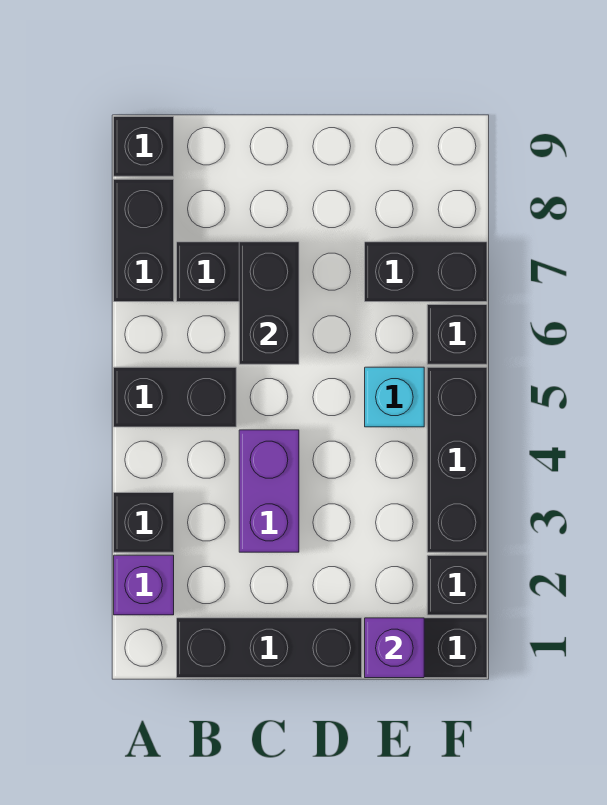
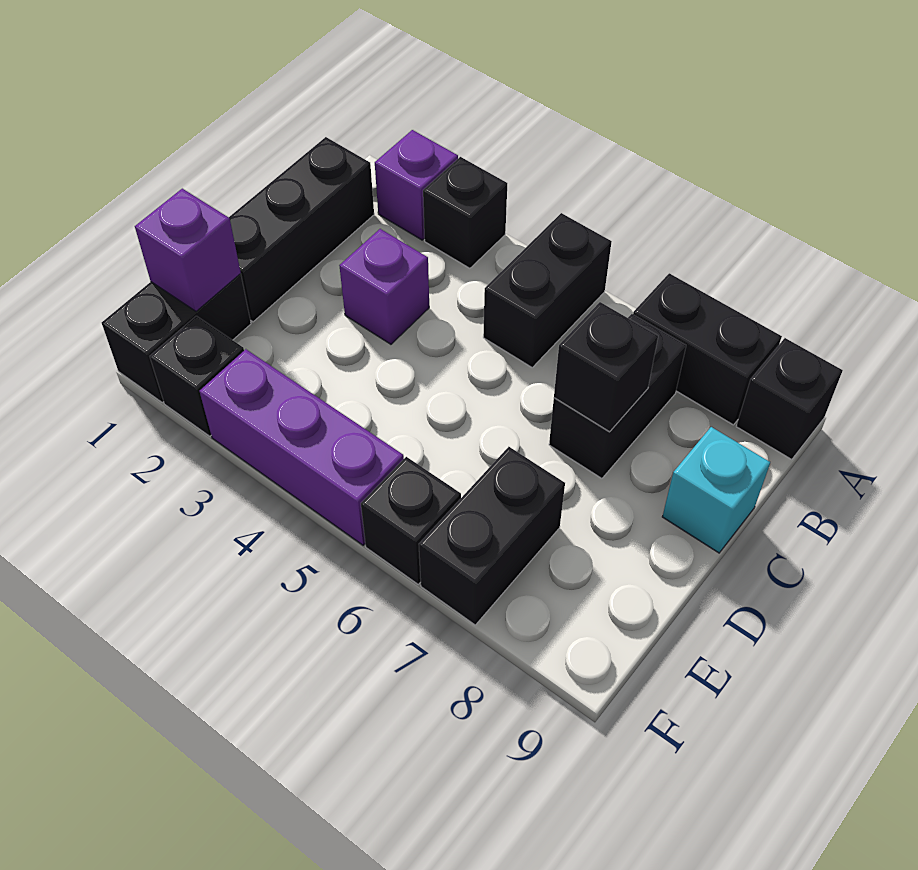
purple brick C3:C4 level 1 -> purple brick C3 level 1
black brick C6:C7 level 2 -> black brick C7 level 2
cyan brick E5 level 1 -> cyan brick C9 level 1
black brick F3:F5 level 1 -> purple brick F3:F5 level 1

